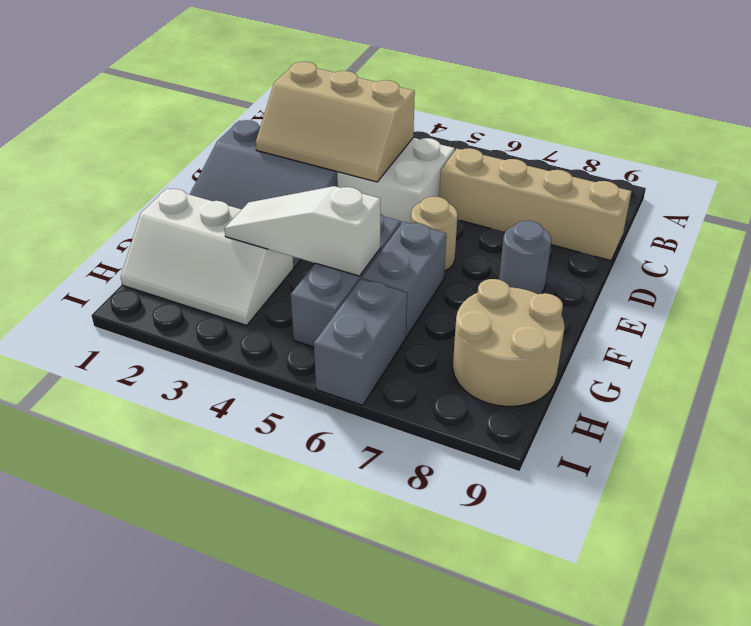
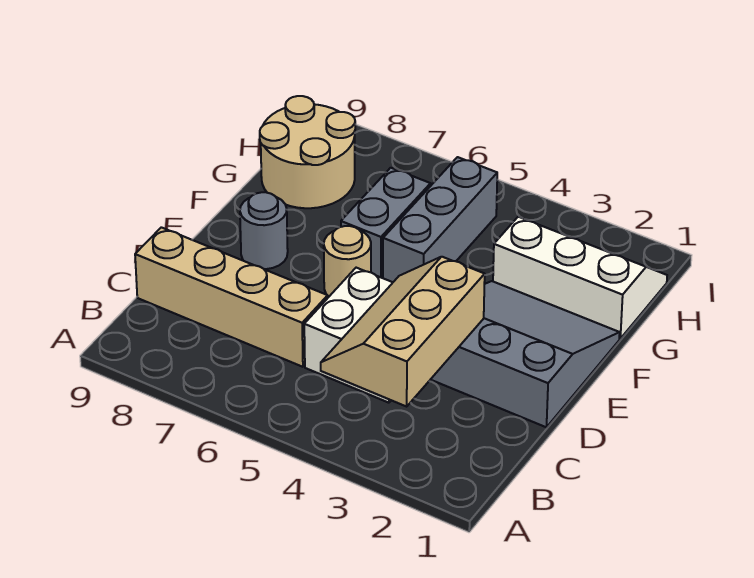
tan slope C2:D4 level 2 top C -> tan slope B3:D4 level 2 top 3
white slope G3:G5 level 2 top 5 -> none
grey brick H6:I6 level 1 -> none

